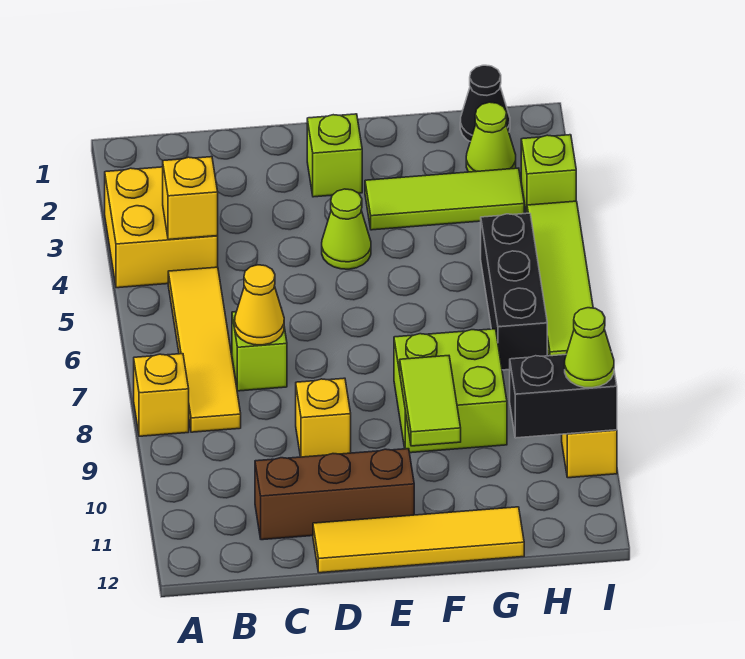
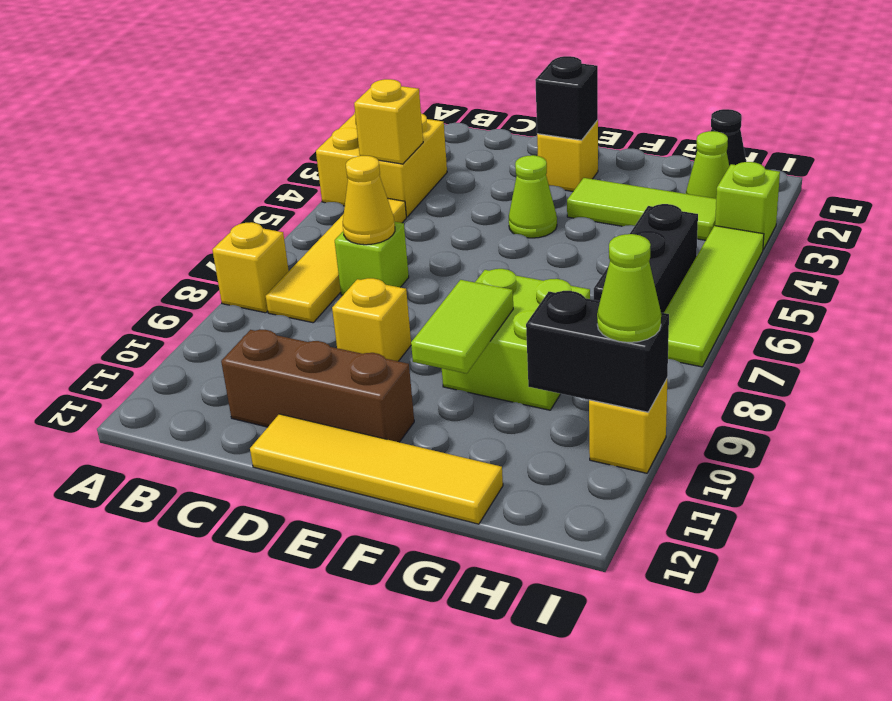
lime brick E2 level 1 -> yellow brick E2 level 1
none -> black brick E2 level 2

